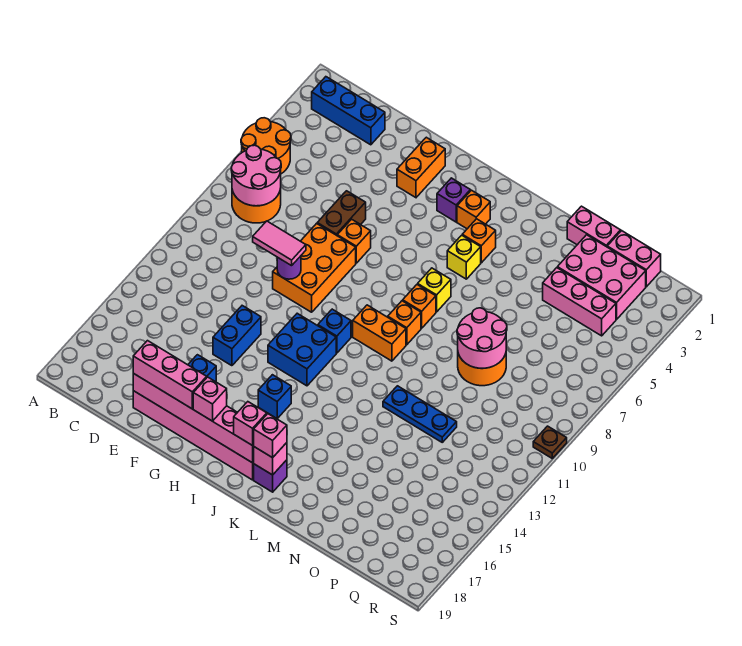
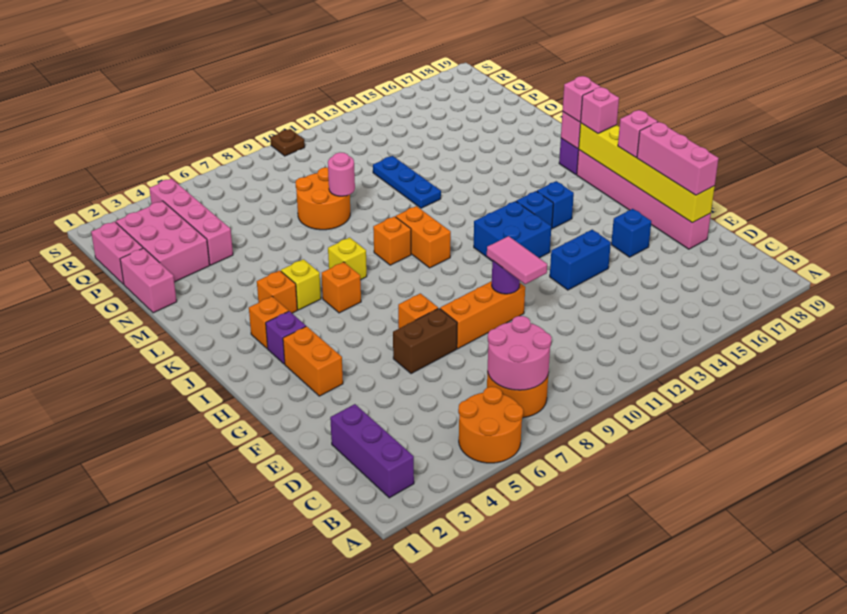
blue brick B2:D2 level 1 -> purple brick B2:D2 level 1
pink brick E18:J18 level 2 -> yellow brick E18:J18 level 2
orange brick F8:G10 level 1 -> orange brick F8:F10 level 1
orange brick G2:G3 level 1 -> orange brick G3:H3 level 1
blue brick I11 level 1 -> blue brick I14 level 1
orange brick K8 level 1 -> orange brick J6 level 1
pink round brick N8:O9 level 2 -> pink round brick N9 level 2
pink brick O4:Q4 level 1 -> pink brick O4:R4 level 1

